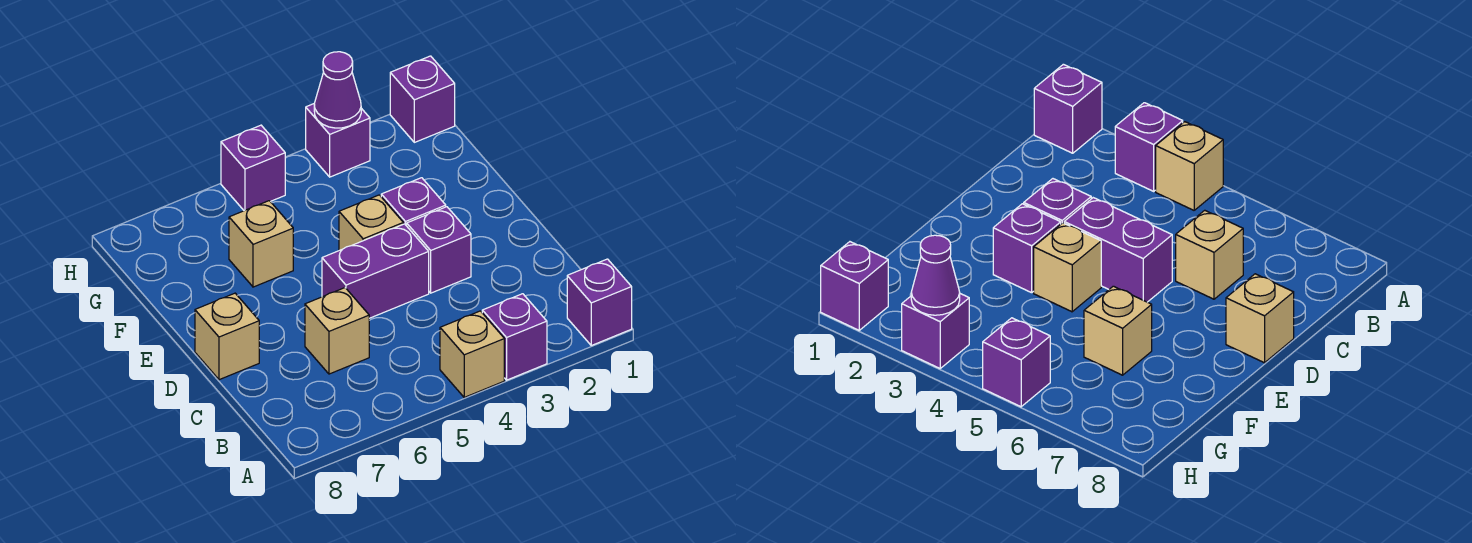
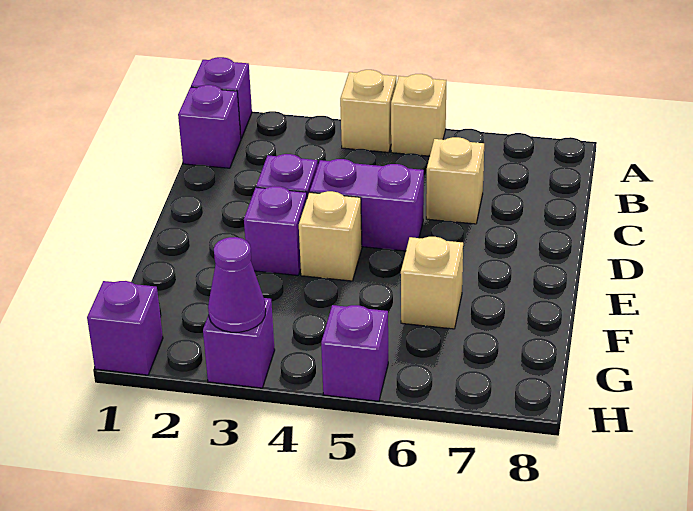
purple brick A3 level 1 -> purple brick B1 level 1
tan brick D8 level 1 -> tan brick A5 level 1

